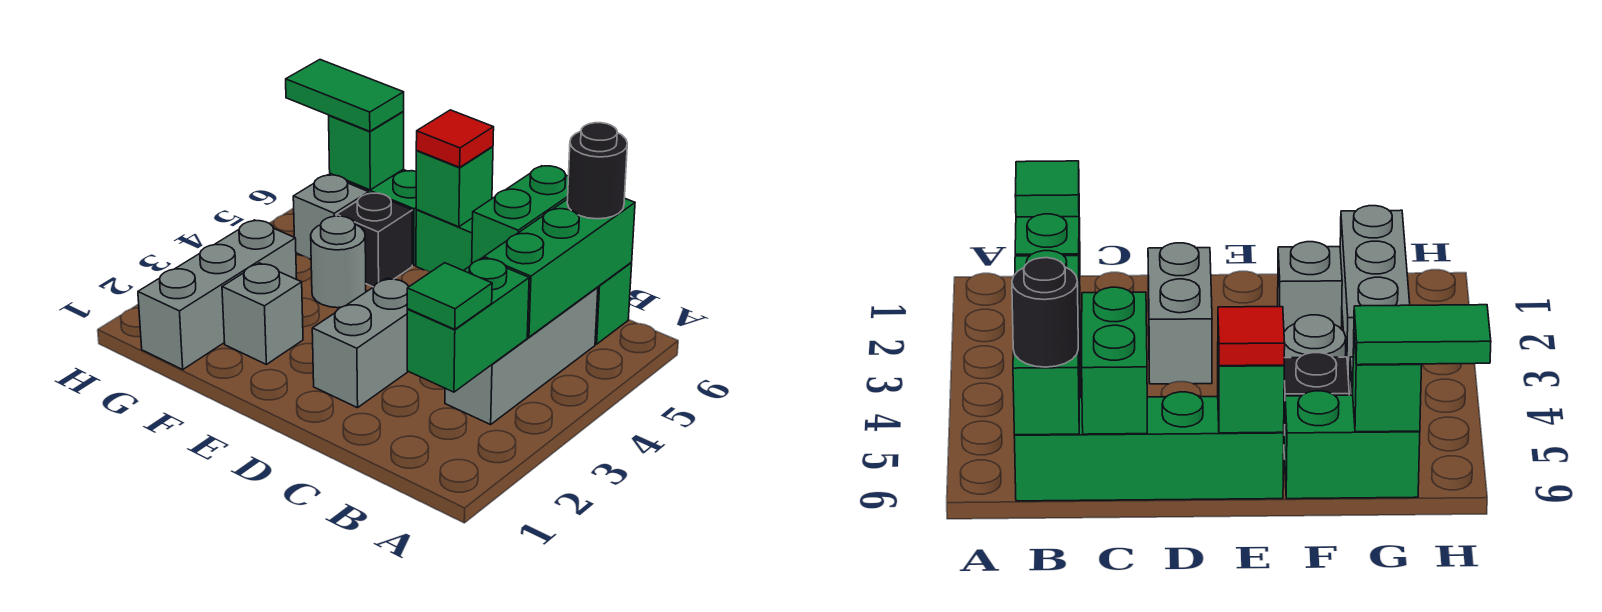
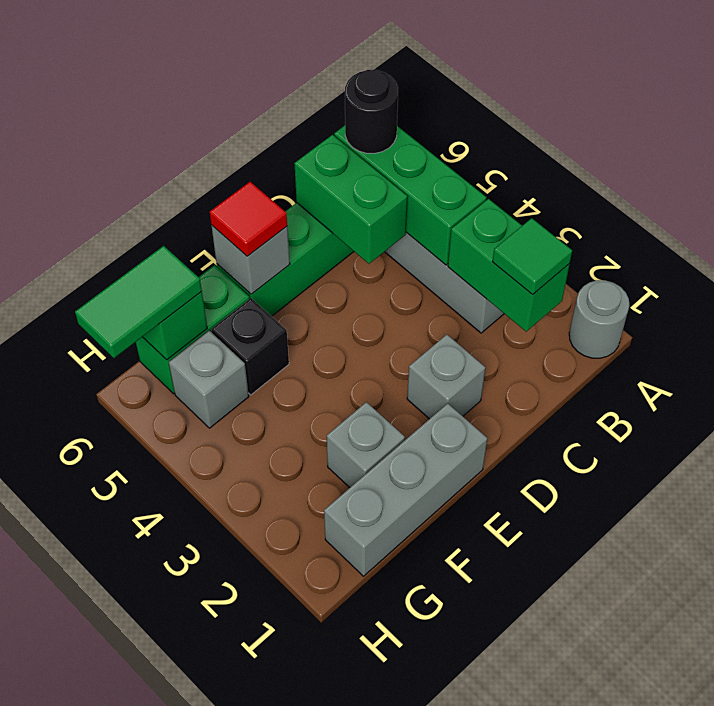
grey brick D2:D3 level 1 -> grey brick D2 level 1
green brick E6 level 2 -> grey brick E6 level 2
grey round brick F4 level 1 -> grey round brick A1 level 1
grey brick G1:G3 level 1 -> grey brick E1:G1 level 1

